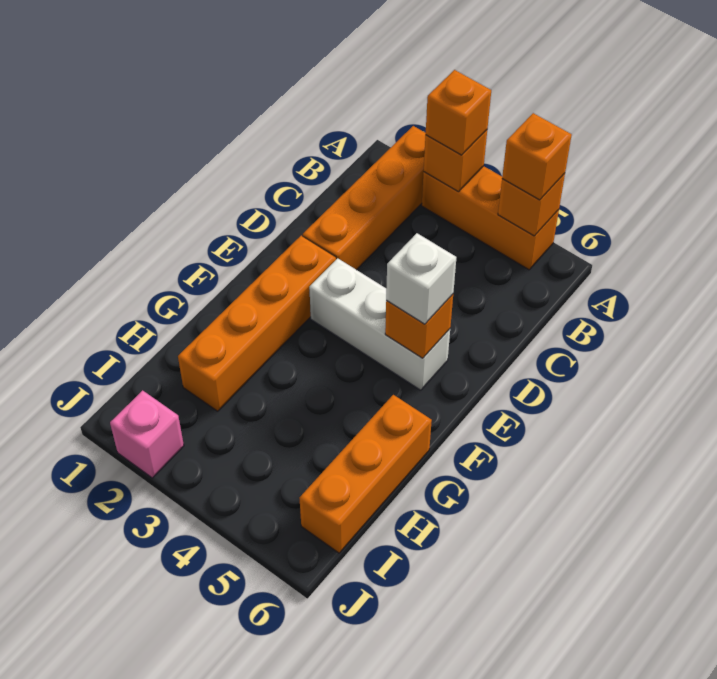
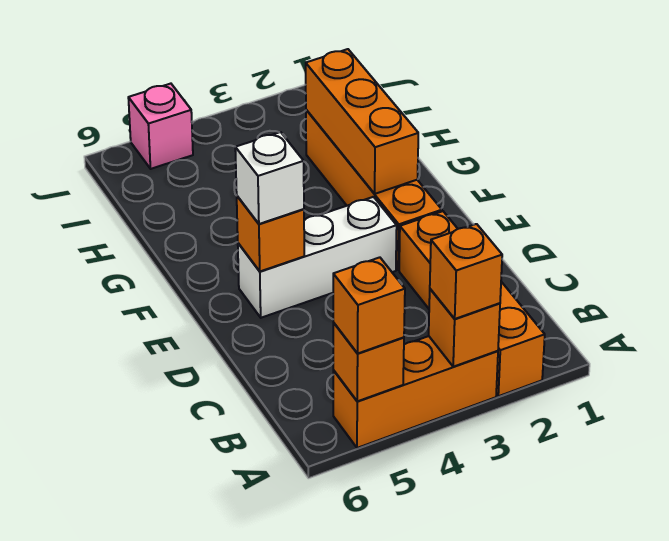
orange brick G6:I6 level 1 -> orange brick F2:H2 level 2
pink brick J2 level 1 -> pink brick J5 level 1

